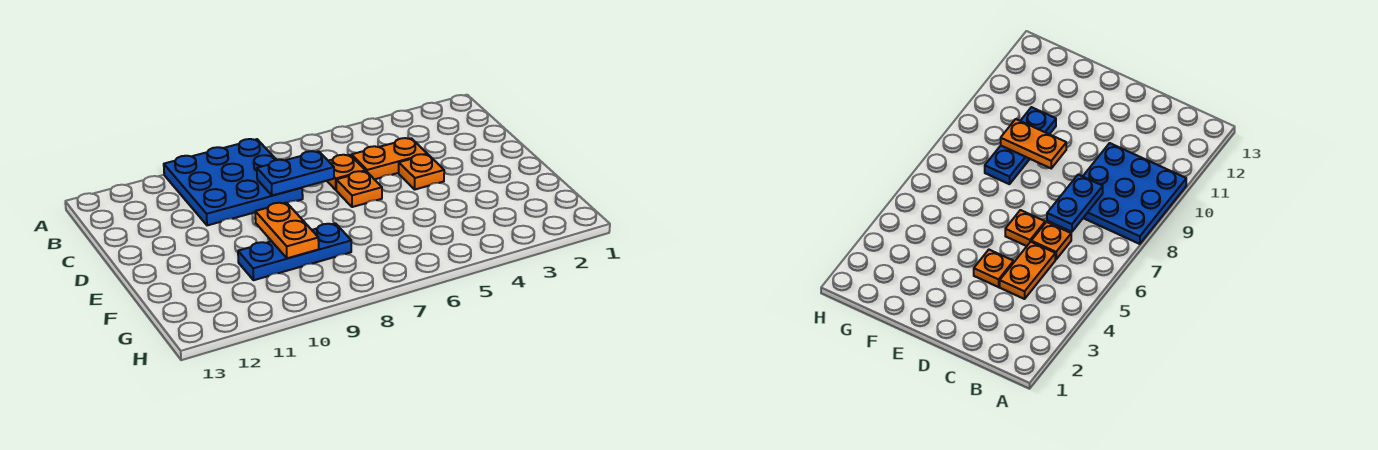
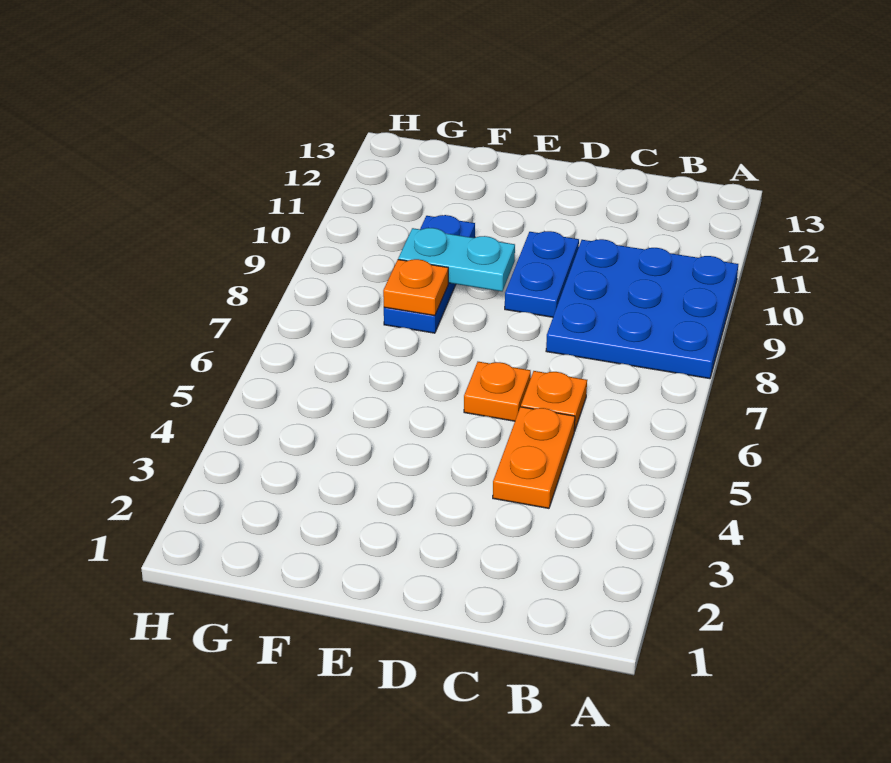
blue plate C7:C8 level 2 -> blue plate D9:D10 level 1
orange plate D4 level 1 -> orange plate F8 level 2
orange plate E9:F9 level 2 -> cyan plate E9:F9 level 2

